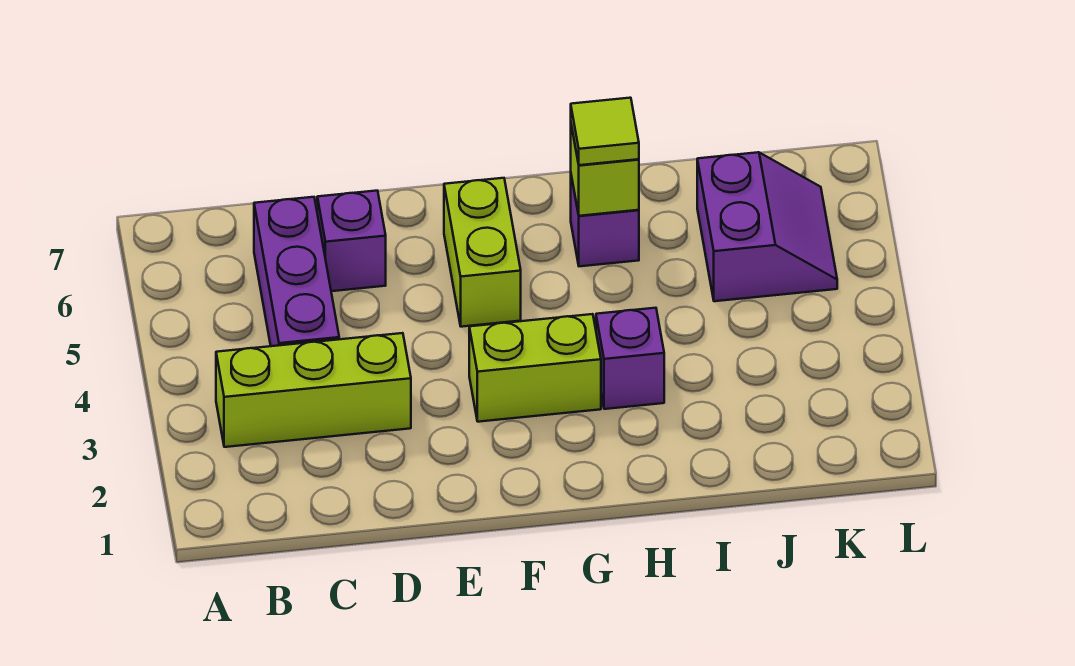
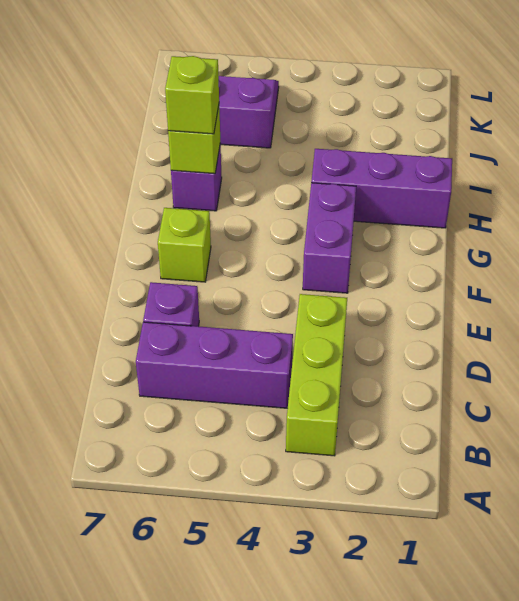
lime brick F3:G3 level 1 -> purple brick F3:G3 level 1
lime brick F5:F6 level 1 -> lime brick F6 level 1
purple brick H3 level 1 -> purple brick H1:H3 level 1
lime tile H6 level 3 -> lime brick H6 level 3

